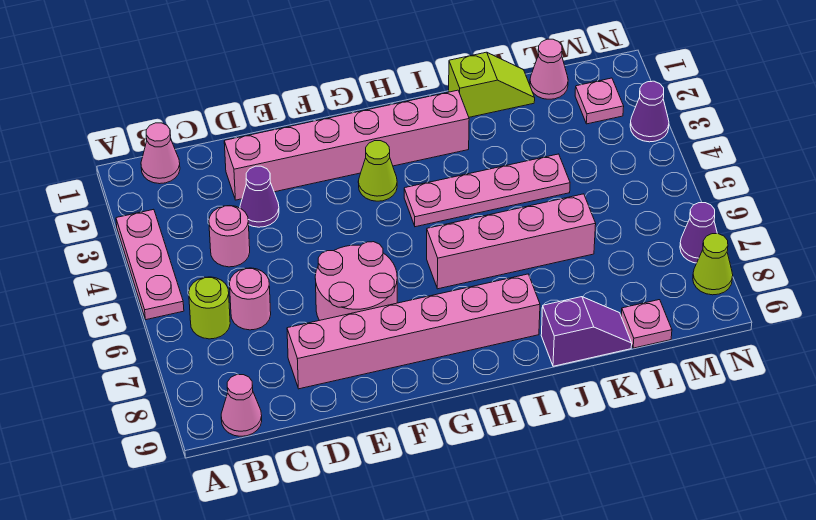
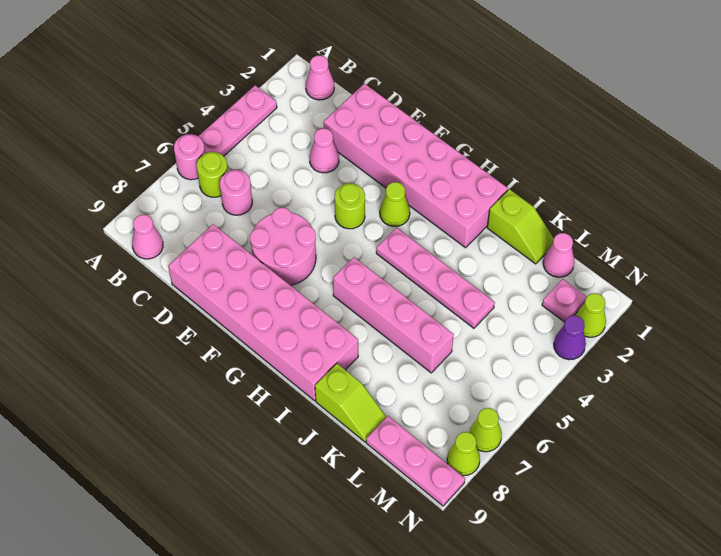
pink round brick C4 level 1 -> pink round brick A6 level 1
pink brick D2:I2 level 1 -> pink brick D1:I2 level 1
purple cone D3 level 1 -> pink cone D3 level 1
pink brick D8:I8 level 1 -> pink brick D8:I9 level 1
none -> lime round brick F4 level 1
purple slope J9:K9 level 1 top J -> lime slope J9:K9 level 1 top J
pink plate L9 level 1 -> pink plate L9:N9 level 1
none -> lime cone N2 level 1
purple cone N7 level 1 -> lime cone N7 level 1

